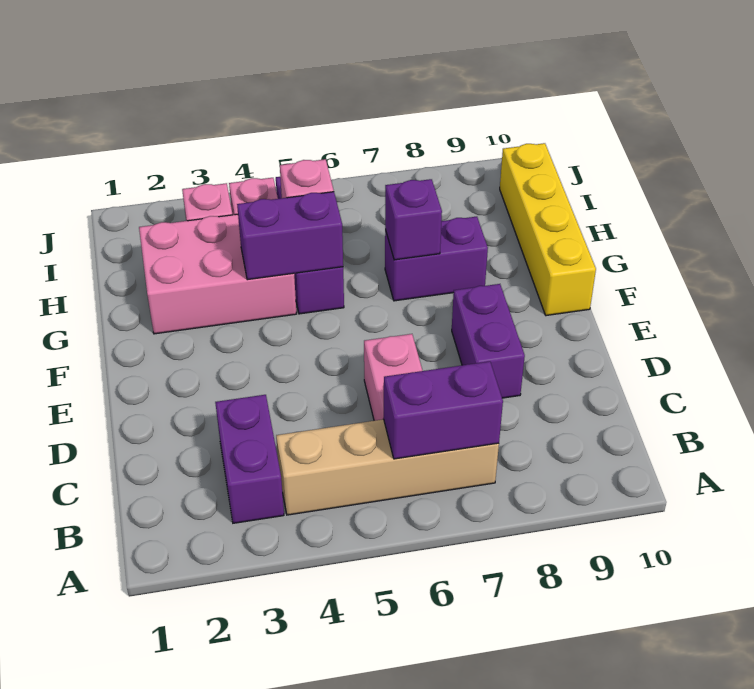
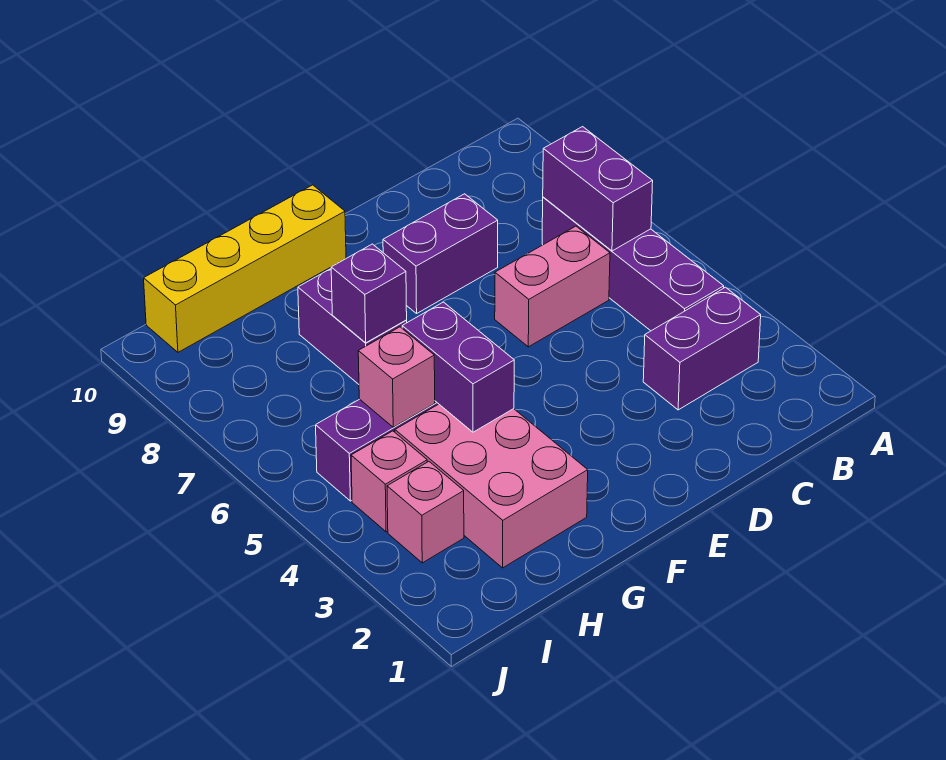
tan brick B4:B7 level 1 -> purple brick B4:B7 level 1

